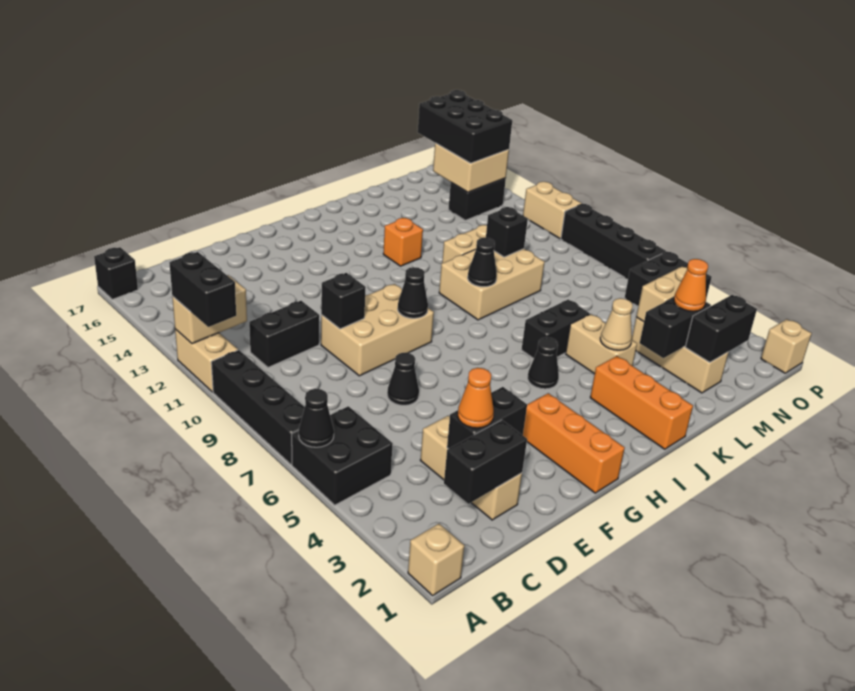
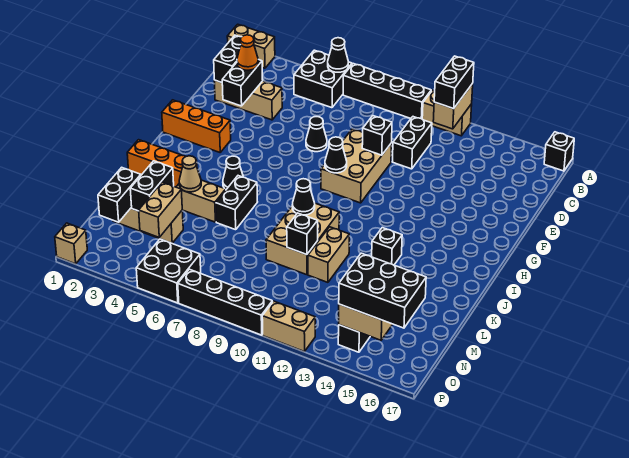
tan brick A1 level 1 -> tan brick A1:A2 level 1
black brick A11:A12 level 3 -> black brick A12:B12 level 3
orange brick J13 level 1 -> black brick J13 level 1
orange cone M3 level 3 -> none

